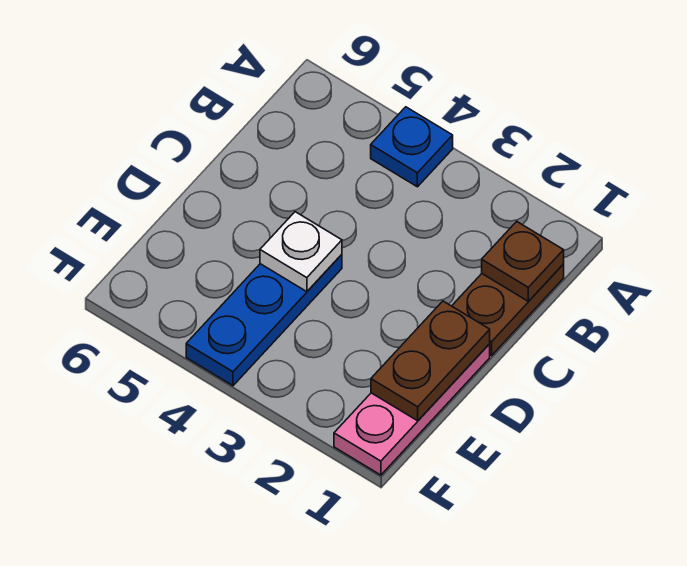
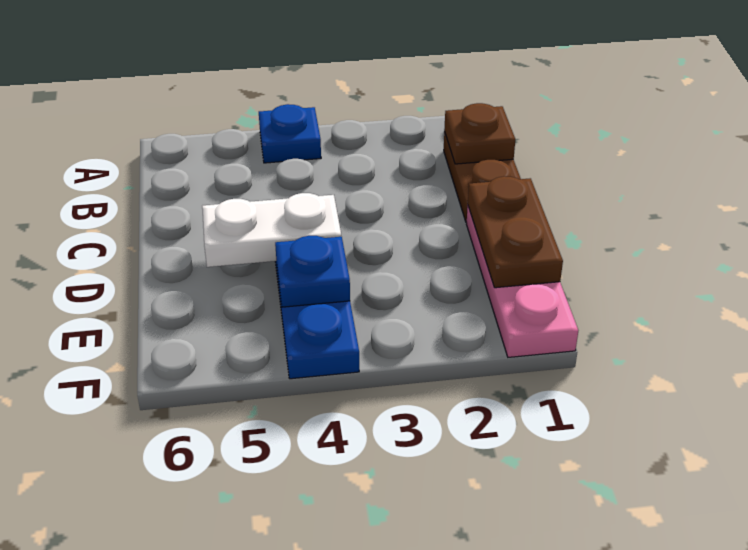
white plate D4 level 2 -> white plate D4:D5 level 2
none -> blue plate E4 level 2

